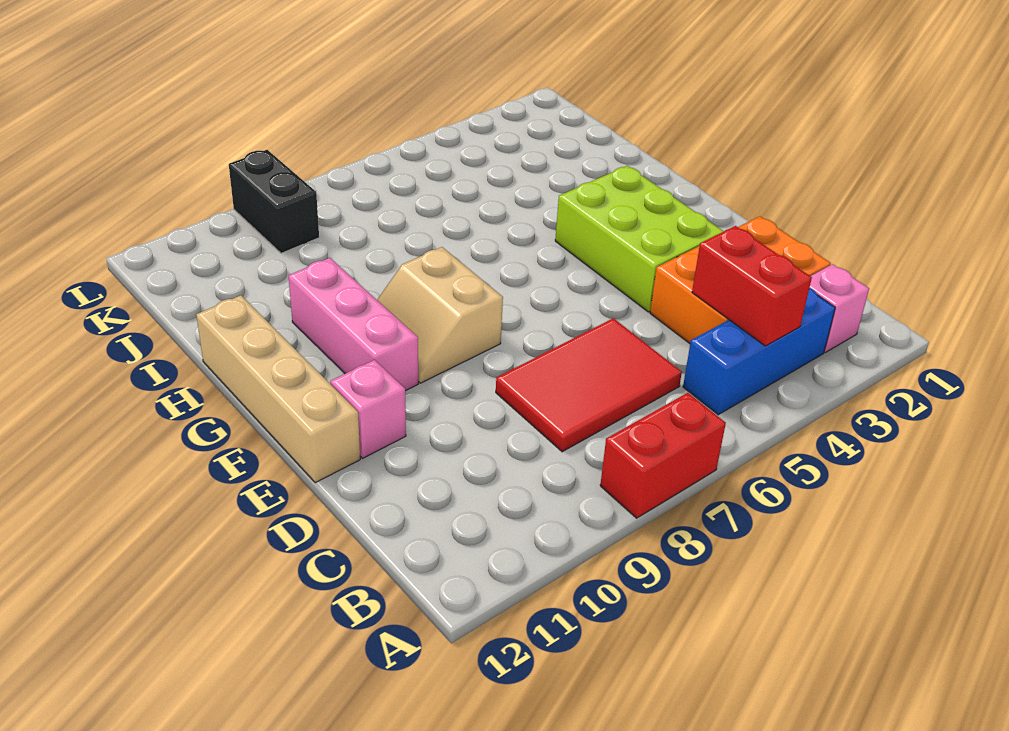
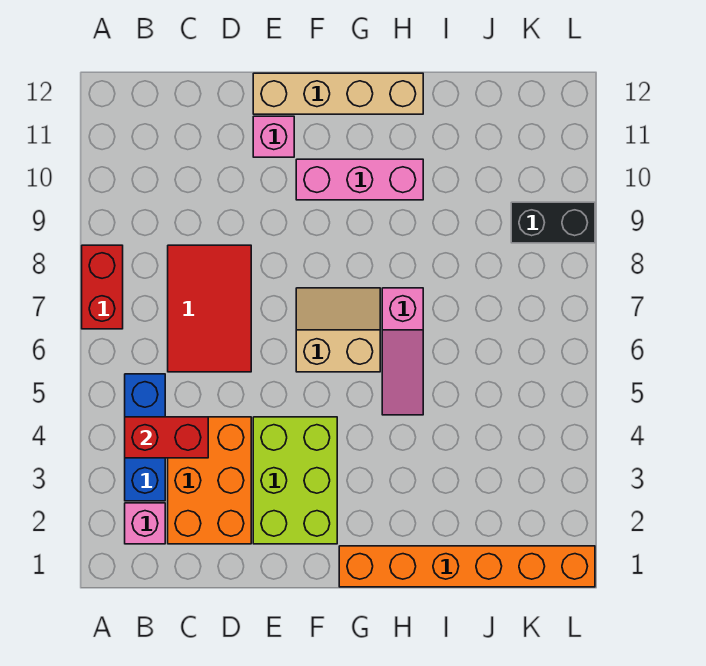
lime brick E3:G4 level 1 -> lime brick E2:F4 level 1
tan slope F8:G9 level 1 top 8 -> tan slope F6:G7 level 1 top 6
none -> orange brick G1:L1 level 1
none -> pink slope H5:H7 level 1 top 7

